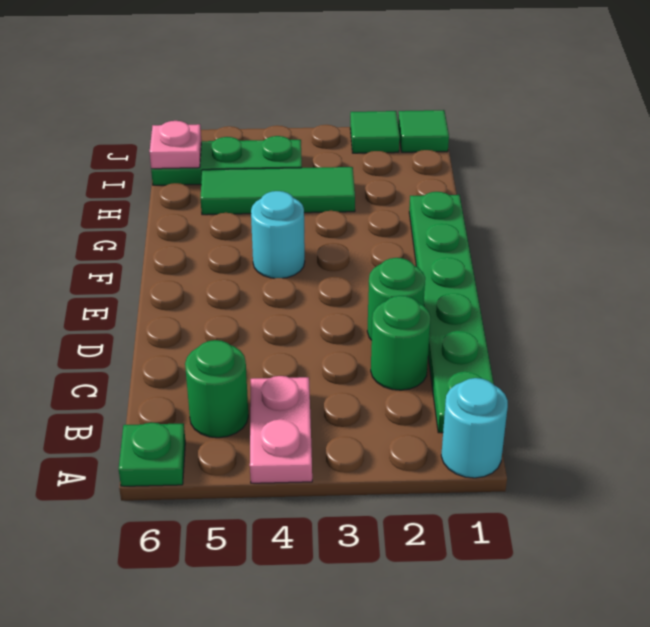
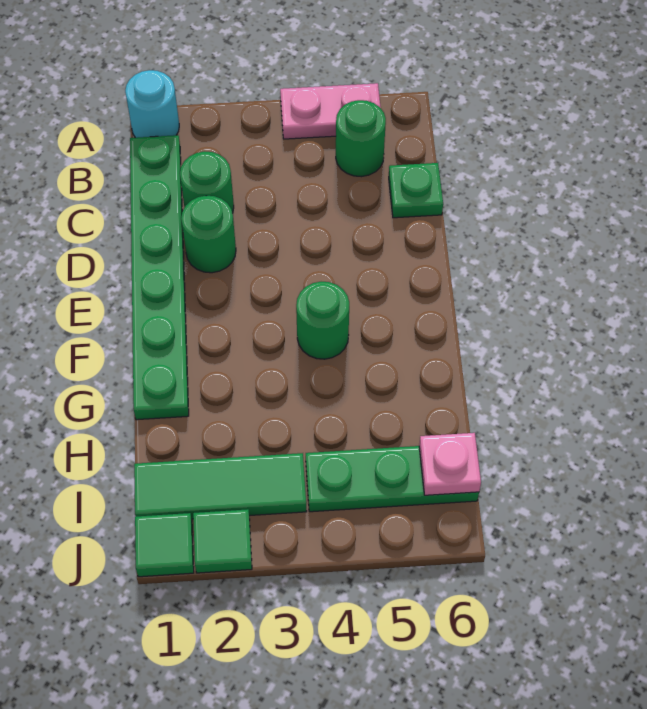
pink plate A4:B4 level 1 -> pink plate A4:A5 level 1
green plate A6 level 1 -> green plate C6 level 1
cyan round brick F4 level 1 -> green round brick F4 level 1
green tile H3:H5 level 1 -> green tile I1:I3 level 1

